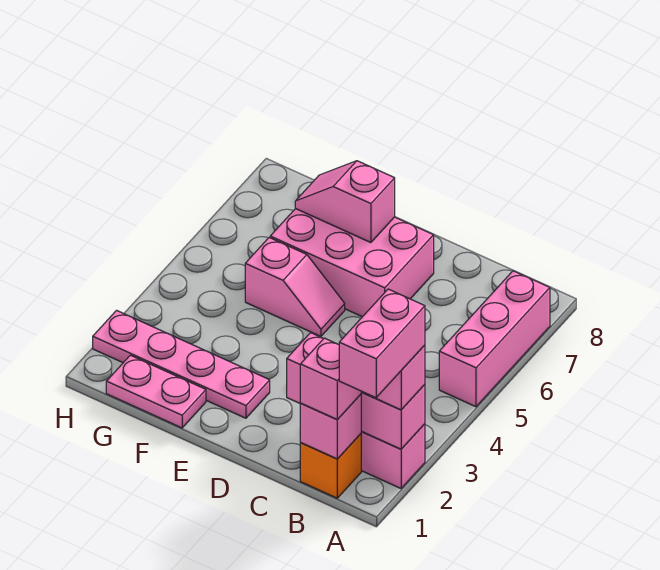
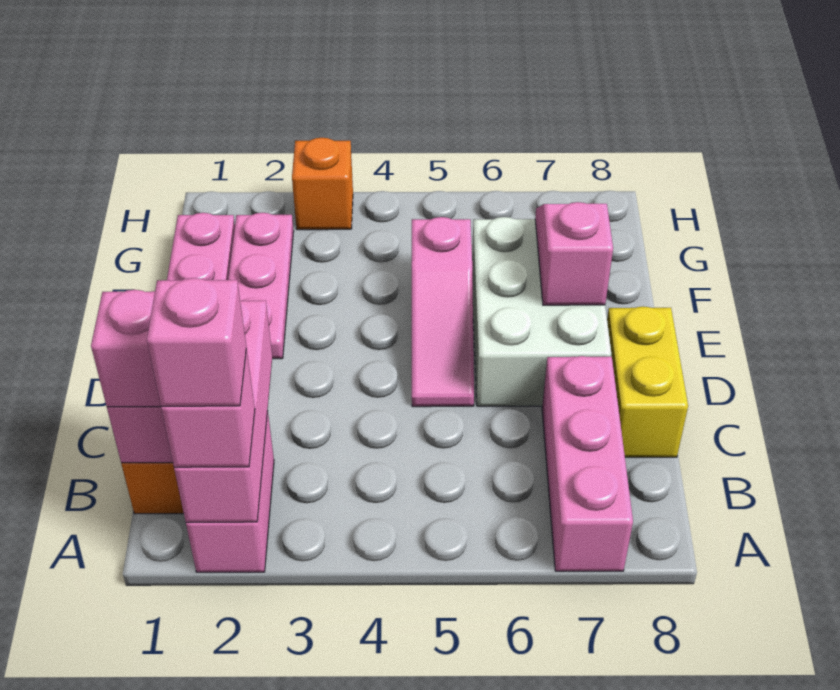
pink brick A1:A2 level 4 -> pink brick A2 level 4
pink brick A5:A7 level 1 -> pink brick A7:C7 level 1
none -> yellow brick C8:D8 level 1
pink brick D6:F7 level 1 -> white brick D6:F7 level 1
pink plate E2:H2 level 1 -> pink plate E2:G2 level 1
pink slope E5:F5 level 1 top F -> pink slope D5:F5 level 1 top F
none -> orange brick H3 level 1

